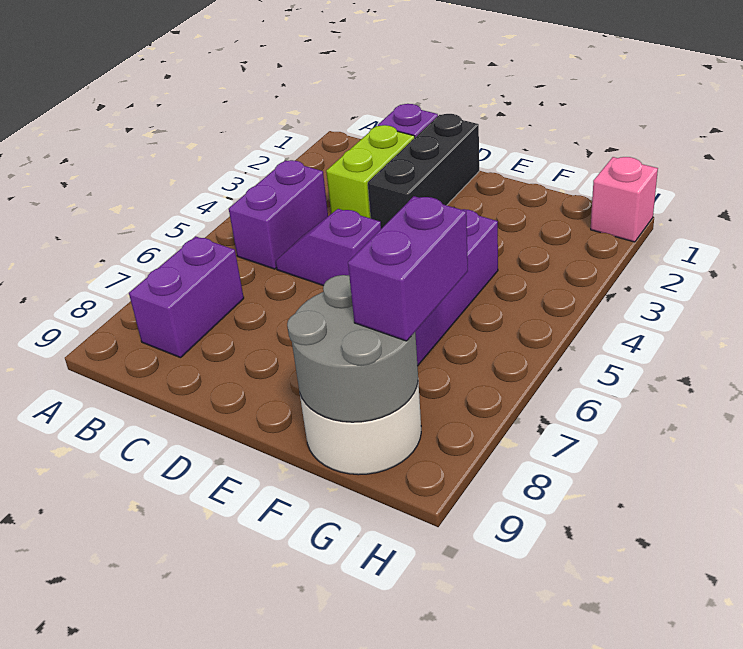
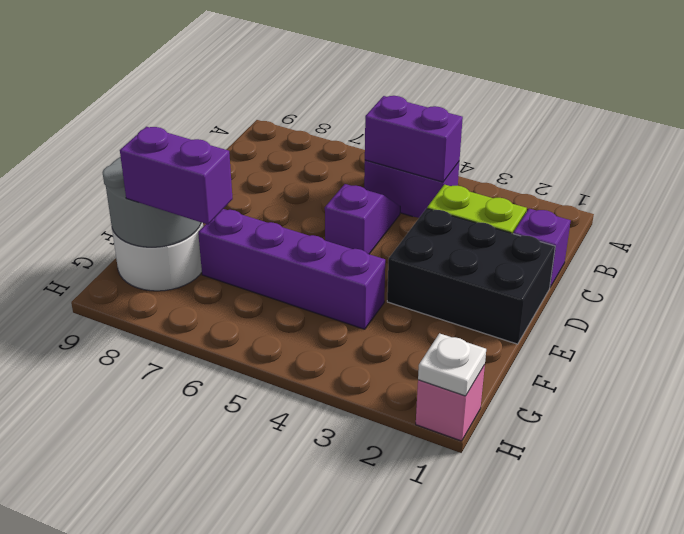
purple brick B7:B8 level 1 -> purple brick B4:B5 level 2
black brick D1:D3 level 1 -> black brick D1:E3 level 1
none -> white plate H1 level 2

